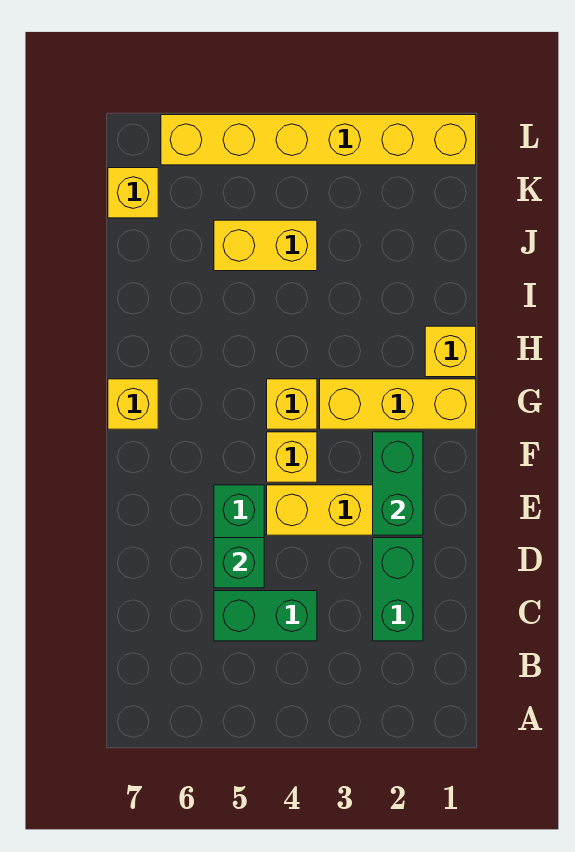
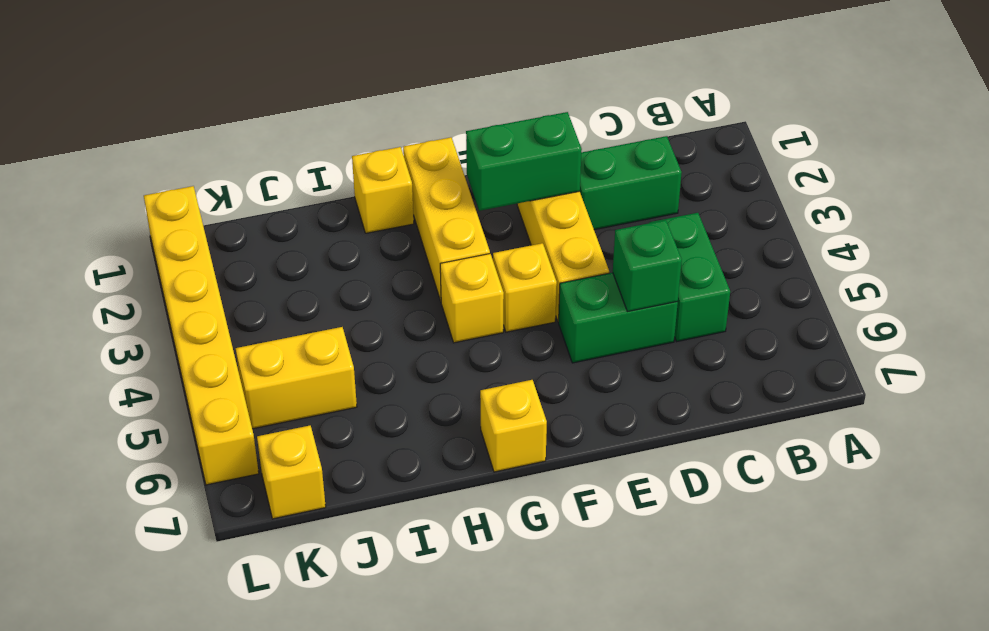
yellow brick J4:J5 level 1 -> yellow brick J5:K5 level 1

